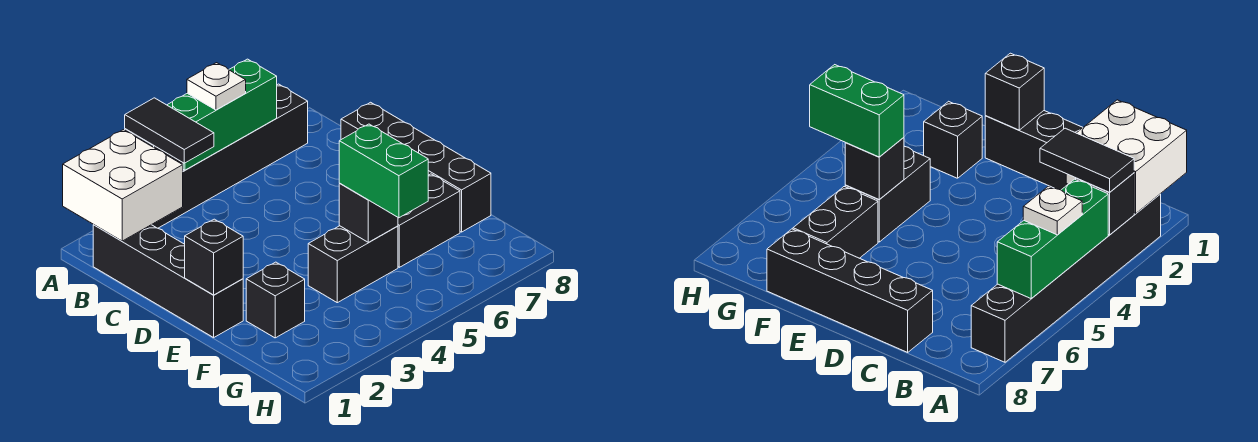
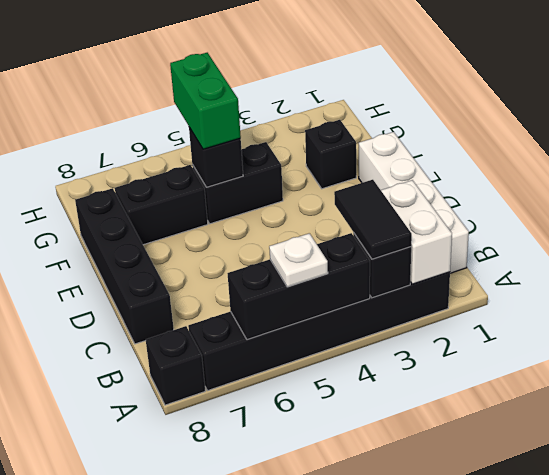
white brick A1:B2 level 2 -> white brick A2:B2 level 2
green brick A4:A6 level 2 -> black brick A4:A6 level 2
black brick B1:E1 level 1 -> white brick B1:E1 level 1
black brick E1 level 2 -> black brick A8 level 1

